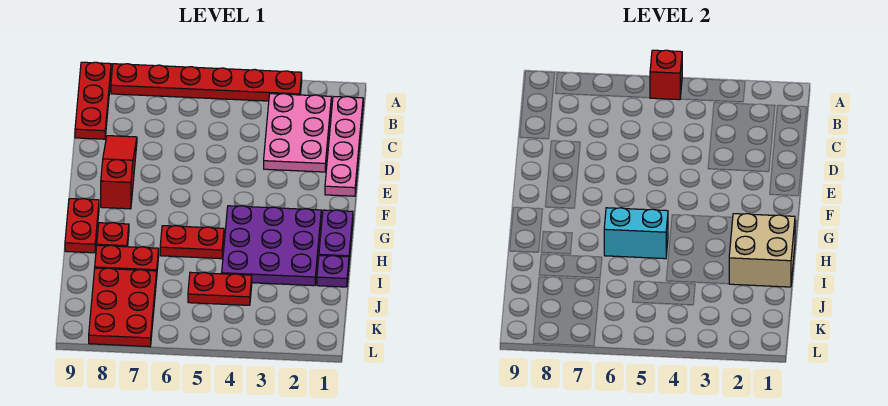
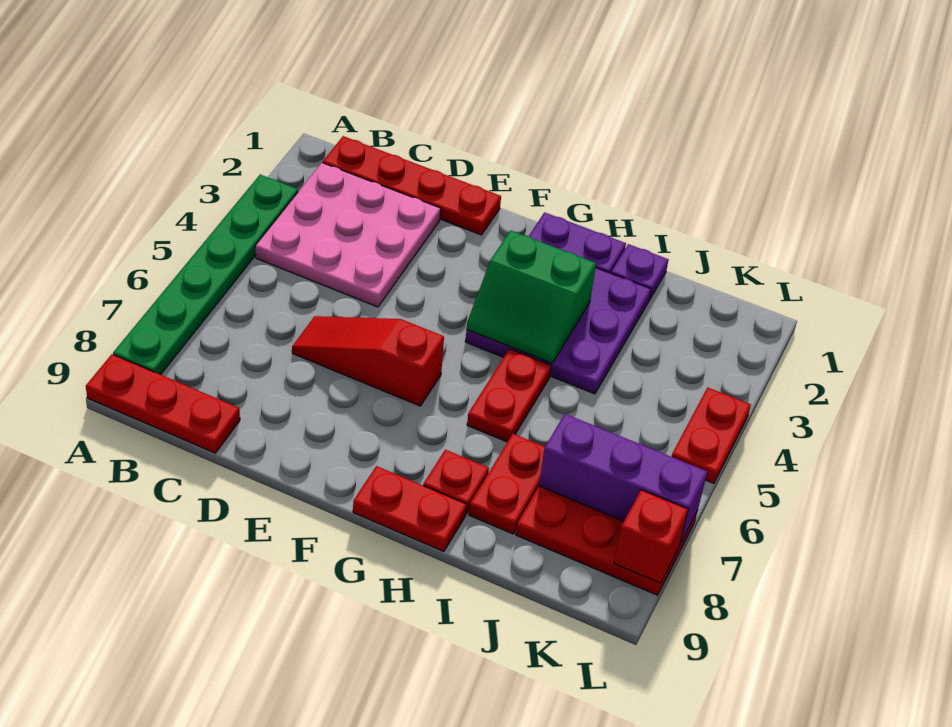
red plate A3:A8 level 1 -> green plate A3:A8 level 1
red brick A5 level 2 -> red brick L8 level 2
pink plate B1:E1 level 1 -> red plate B1:E1 level 1
pink plate B2:D3 level 1 -> pink plate B2:D4 level 1
red slope D8:F8 level 1 top F -> red slope D6:F6 level 1 top F
none -> green slope G3:H4 level 2 top 3
tan brick H1:I2 level 2 -> none
cyan brick H5:H6 level 2 -> none
red plate J4:J5 level 1 -> red plate L4:L5 level 1
none -> purple brick J7:L7 level 2

